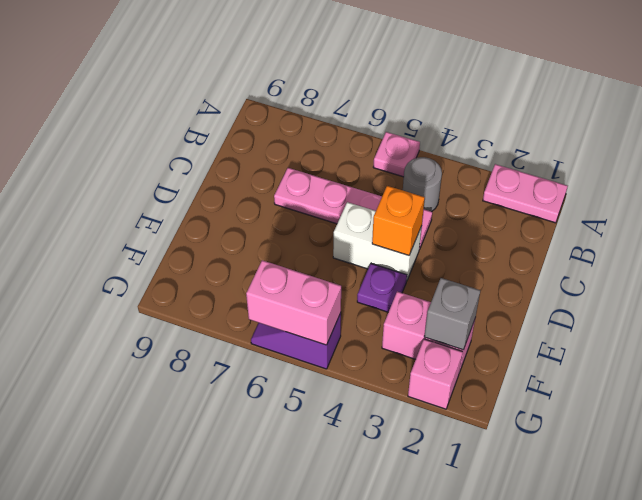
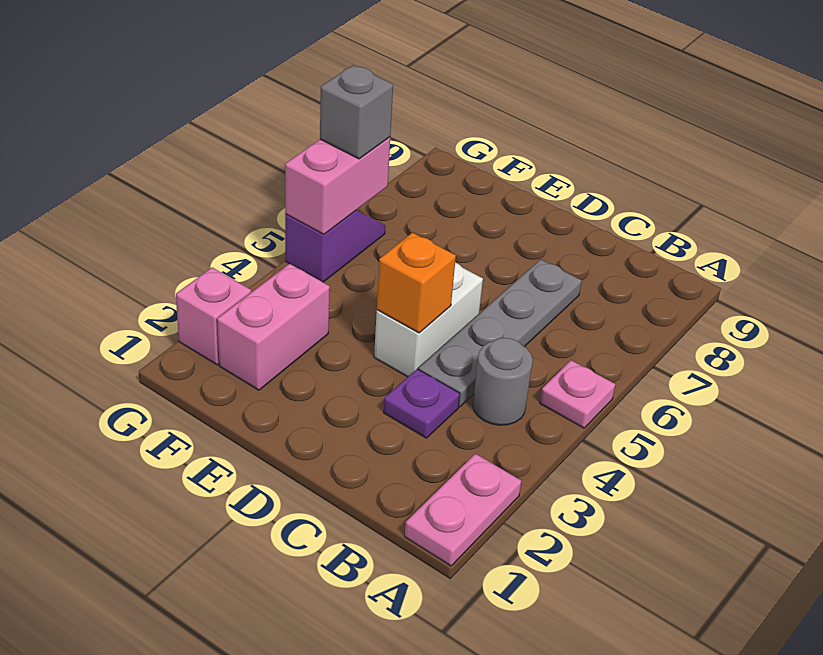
pink plate C4:C7 level 1 -> grey plate C4:C7 level 1
purple plate E4 level 1 -> purple plate C3 level 1
grey brick F2 level 2 -> grey brick G6 level 3

